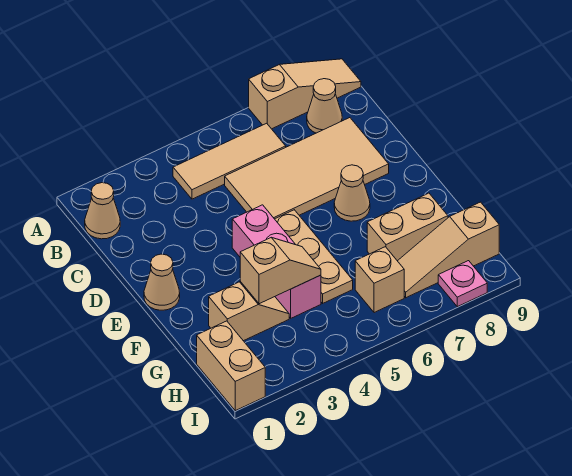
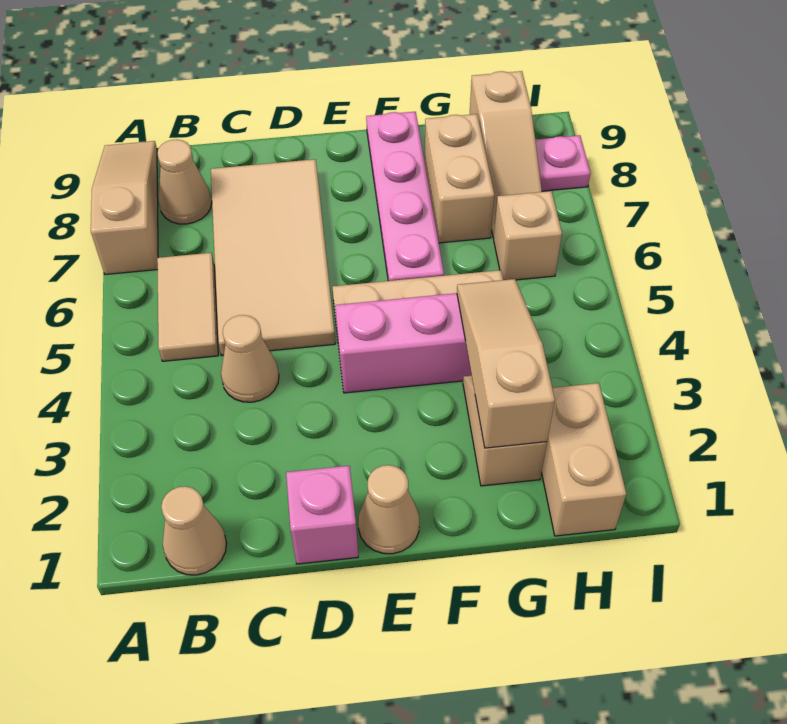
tan tile B4:B6 level 1 -> tan tile B5:B6 level 1
none -> pink brick D1 level 1
tan cone E7 level 1 -> tan cone C4 level 1
none -> pink plate F6:F9 level 1
tan slope G3:G4 level 2 top 3 -> tan slope G2:G4 level 2 top 2
tan brick H1:I1 level 1 -> tan brick H1:H2 level 1

